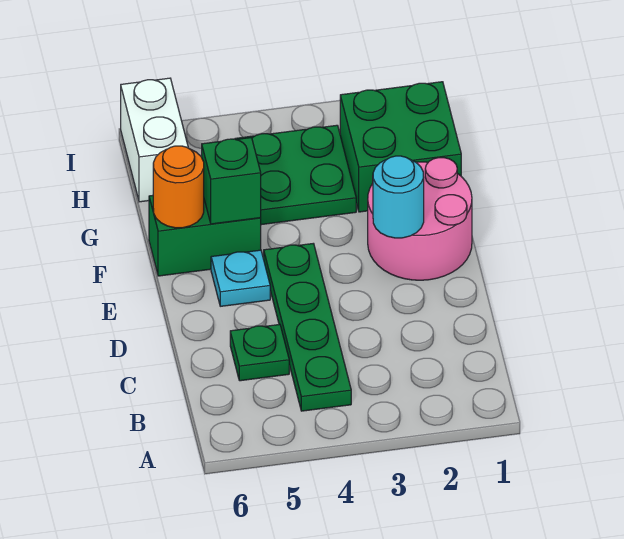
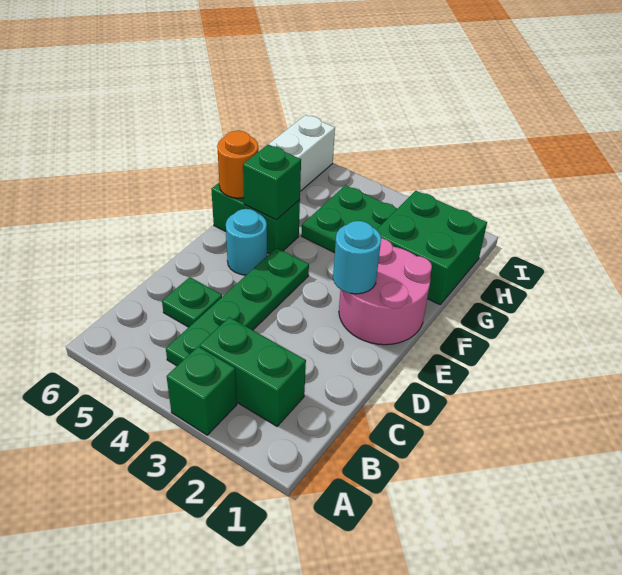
none -> green brick A3 level 1
none -> green brick B2:B3 level 1
cyan plate E5 level 1 -> cyan round brick E5 level 1

